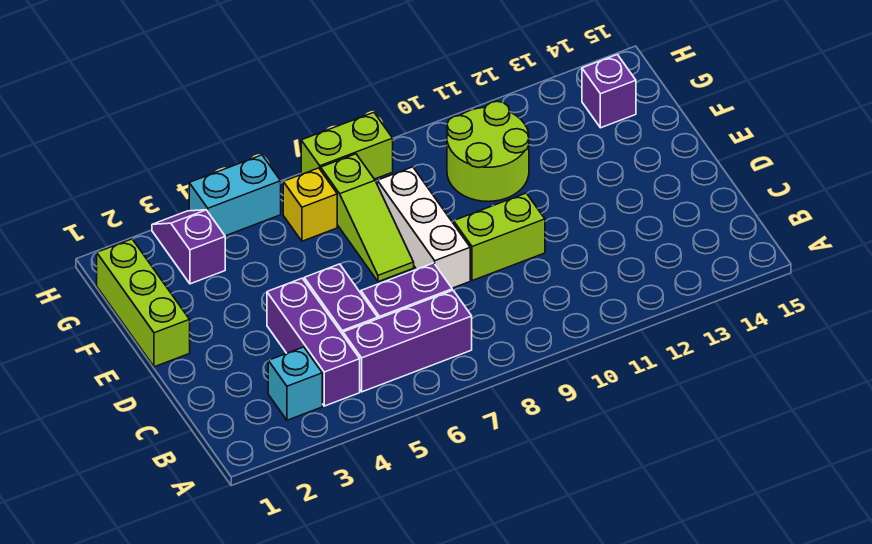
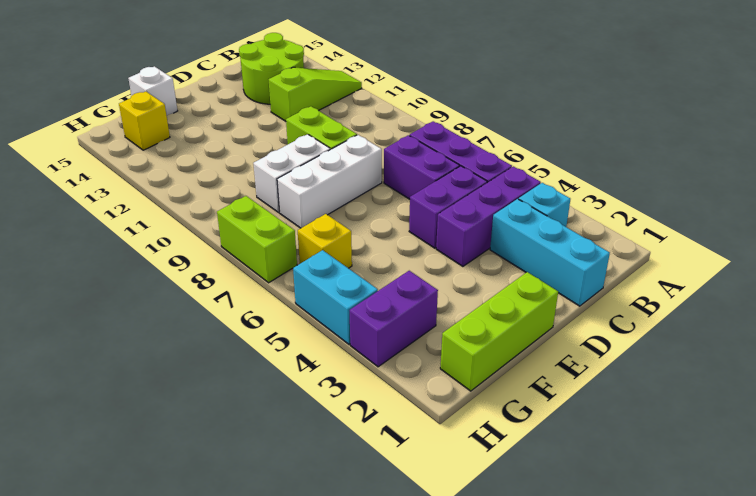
none -> cyan brick C1:C3 level 1
lime slope E7:G7 level 1 top G -> lime slope A12:C12 level 1 top C
none -> white brick E9:F9 level 1
lime round brick F10:G11 level 1 -> lime round brick B13:C14 level 1
none -> white brick F15 level 1
purple slope G3:H3 level 1 top G -> purple brick G3:H3 level 1
purple brick G14 level 1 -> yellow brick G14 level 1

